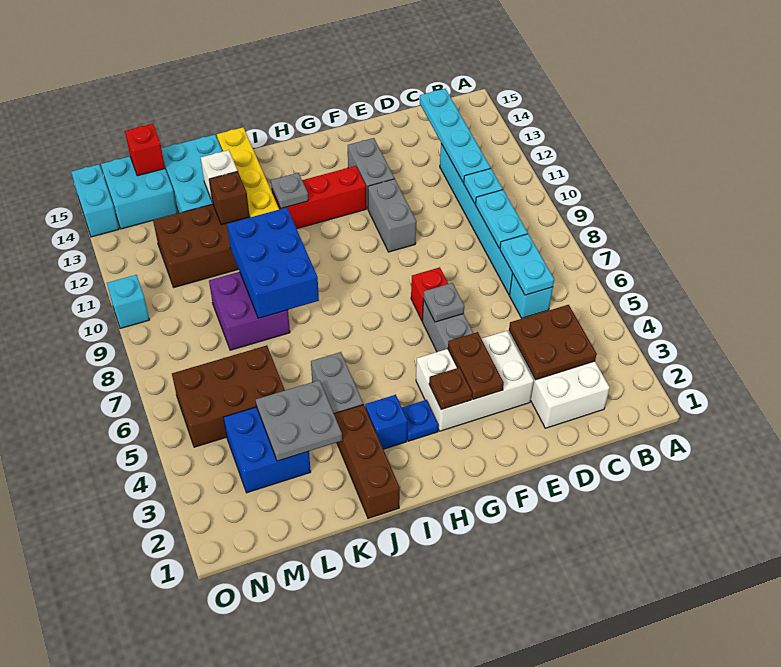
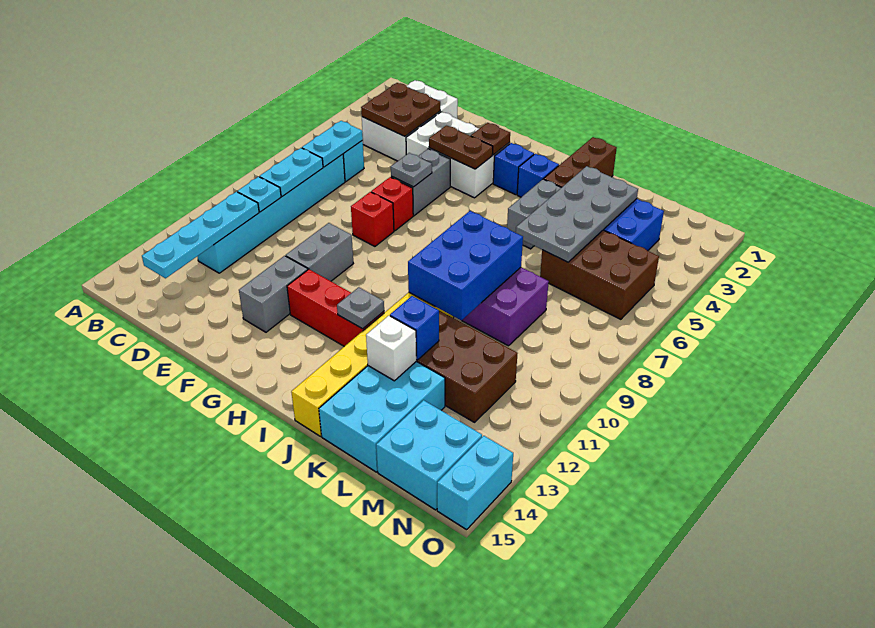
brown plate F3:F4 level 2 -> brown plate F4:G4 level 2
blue plate H3 level 1 -> blue brick H3 level 1
grey plate K3:L4 level 2 -> grey plate K3:L6 level 2
brown brick K12 level 2 -> blue brick K12 level 2
red brick M15 level 2 -> red brick F8 level 1
cyan brick O10 level 1 -> none

